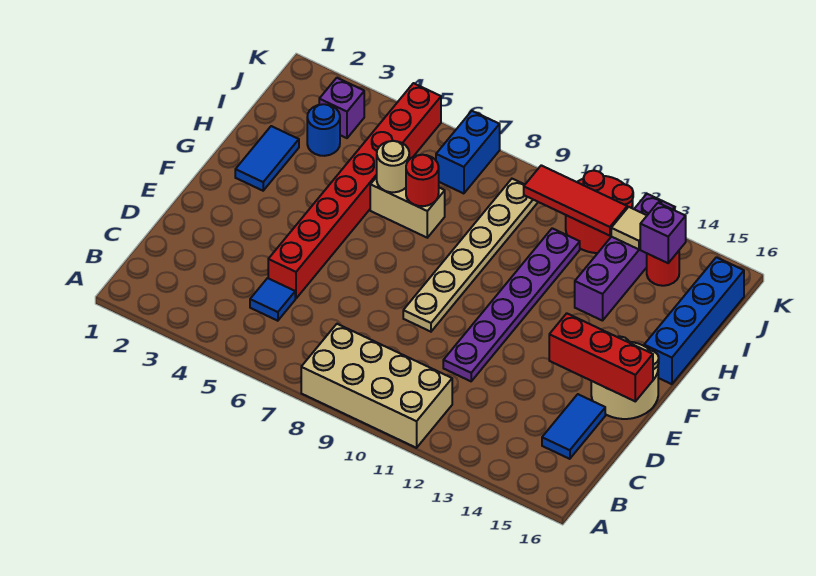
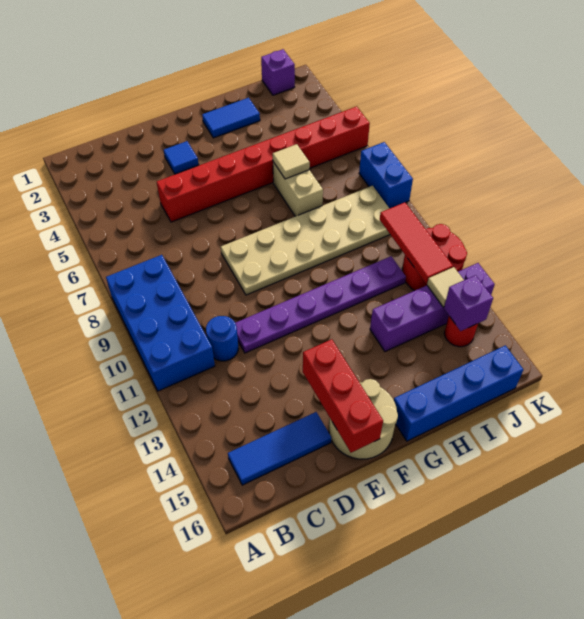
tan brick A8:B11 level 1 -> blue brick A8:B11 level 1
blue tile C5 level 1 -> blue tile E3 level 1
blue tile C15:D15 level 1 -> blue tile B15:D15 level 1
tan plate E9:J9 level 1 -> tan plate E8:J9 level 1
tan round brick H6 level 2 -> tan tile H6 level 2
red round brick H7 level 2 -> none
blue round brick I3 level 1 -> blue round brick C11 level 1
purple brick J3 level 1 -> purple brick J1 level 1
blue brick J7:K7 level 1 -> blue brick K7:K8 level 1

